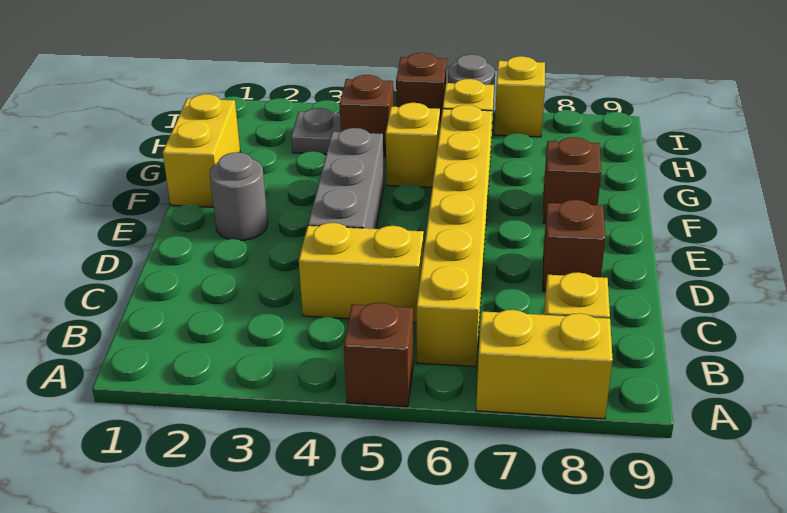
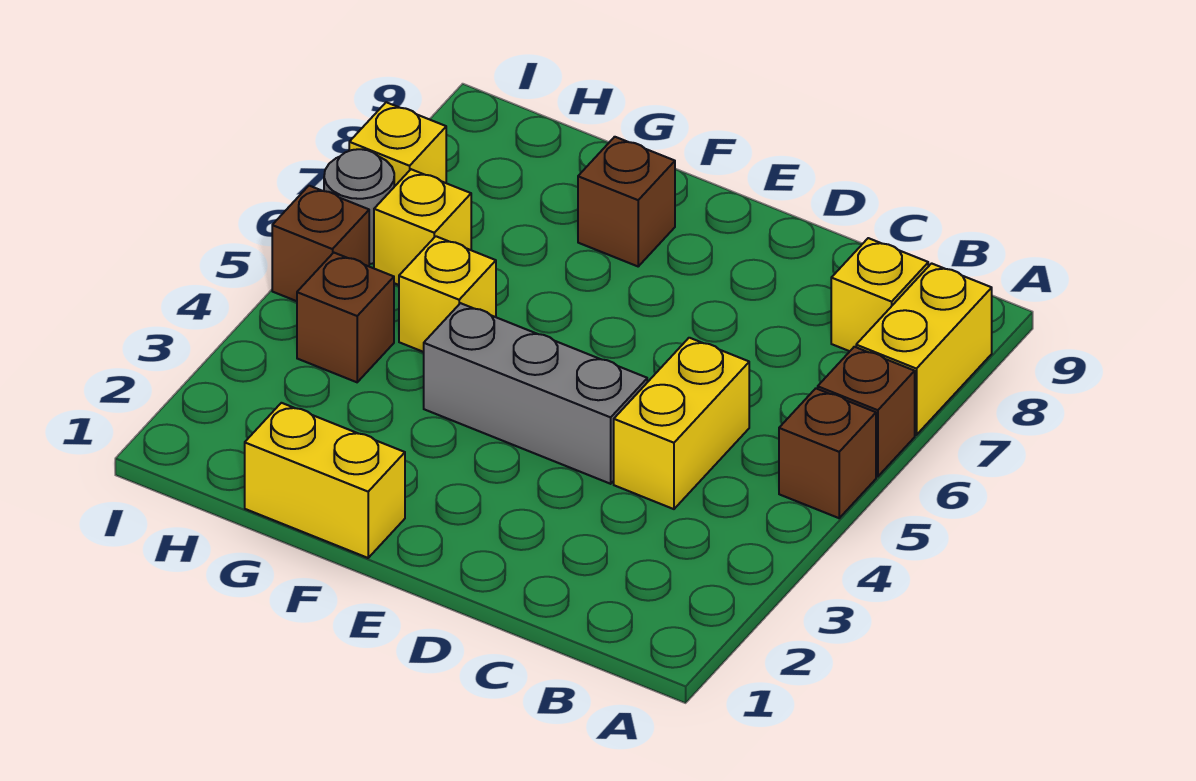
yellow brick B6:G6 level 1 -> none
brown brick D8 level 1 -> brown brick A6 level 1
grey round brick E2 level 1 -> none
grey plate H3 level 1 -> none

